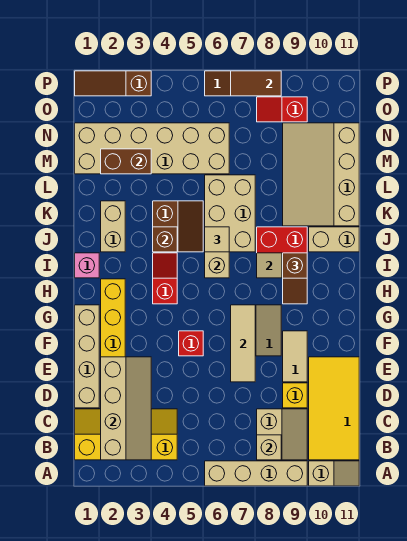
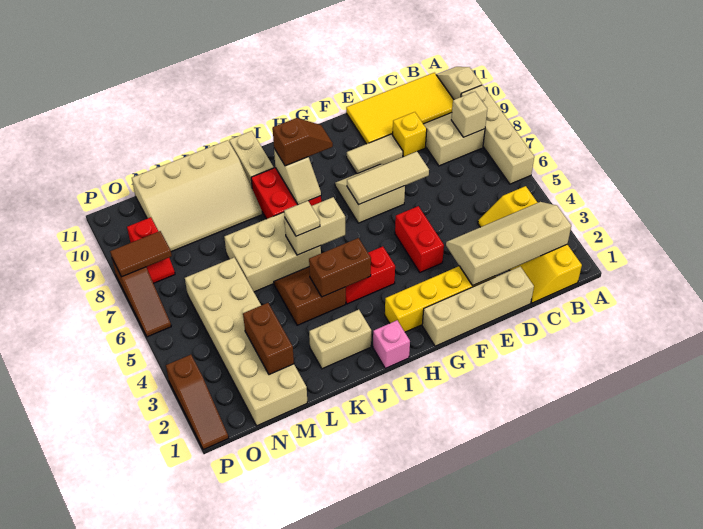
red brick F5 level 1 -> red brick F4:F5 level 1
brown brick J4 level 2 -> brown brick I4:J4 level 2
brown tile P7:P8 level 2 -> brown tile O8:P8 level 2

